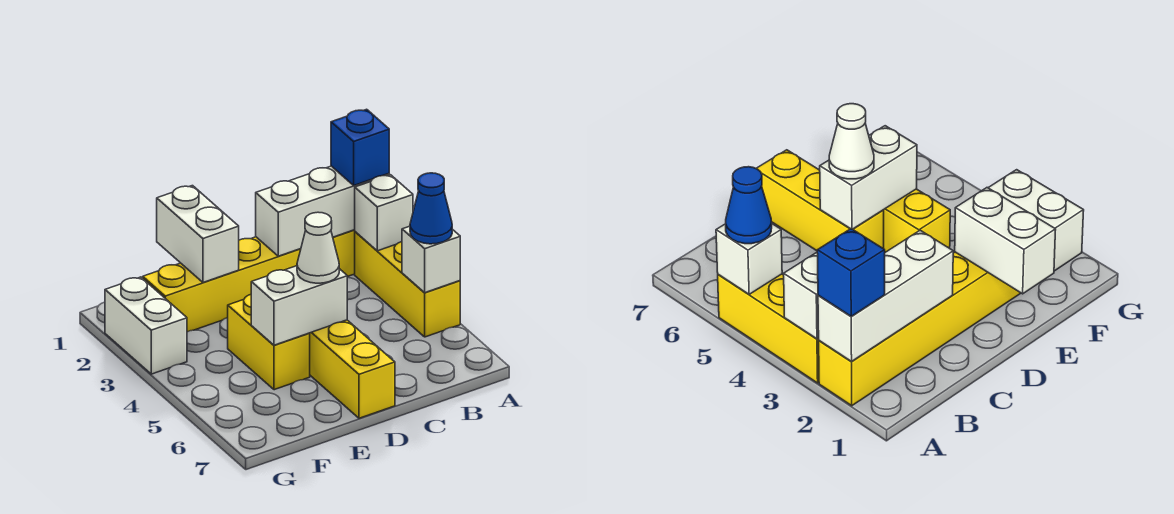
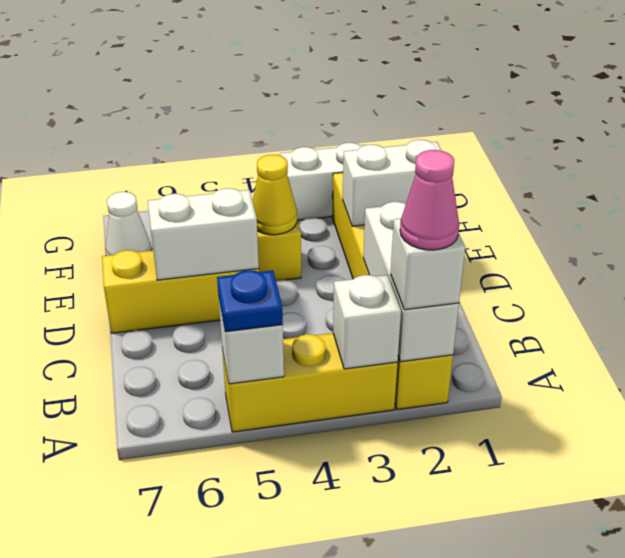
blue brick A2 level 3 -> white brick A2 level 3
none -> pink cone A2 level 4
blue cone A5 level 3 -> blue plate A5 level 3
white brick D5:E5 level 2 -> white brick D5:D6 level 2
white cone D5 level 3 -> white cone F7 level 1
none -> yellow cone E4 level 2

